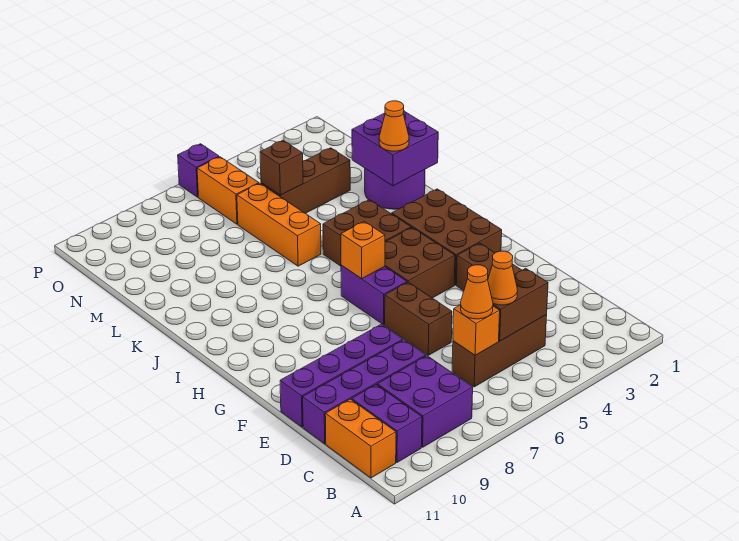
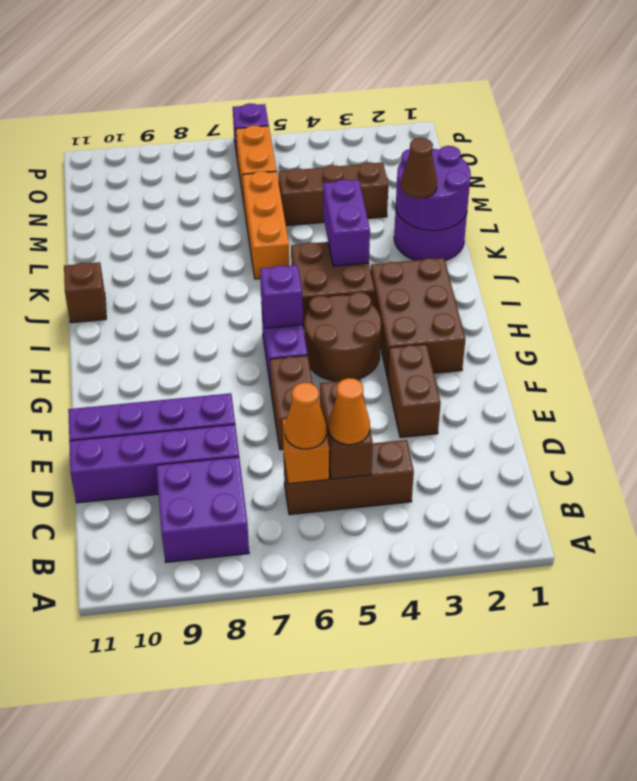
purple brick B10:C10 level 1 -> purple brick J4:K4 level 2
orange brick B11:C11 level 1 -> none
brown brick C4:C5 level 2 -> brown brick C5:D5 level 2
brown brick G4:H5 level 1 -> brown round brick G4:H5 level 1
orange brick H6 level 2 -> purple brick H6 level 2
purple brick K1:L2 level 2 -> purple round brick K1:L2 level 2
orange cone K2 level 3 -> brown cone K2 level 3
brown brick M5 level 2 -> brown brick J11 level 1

